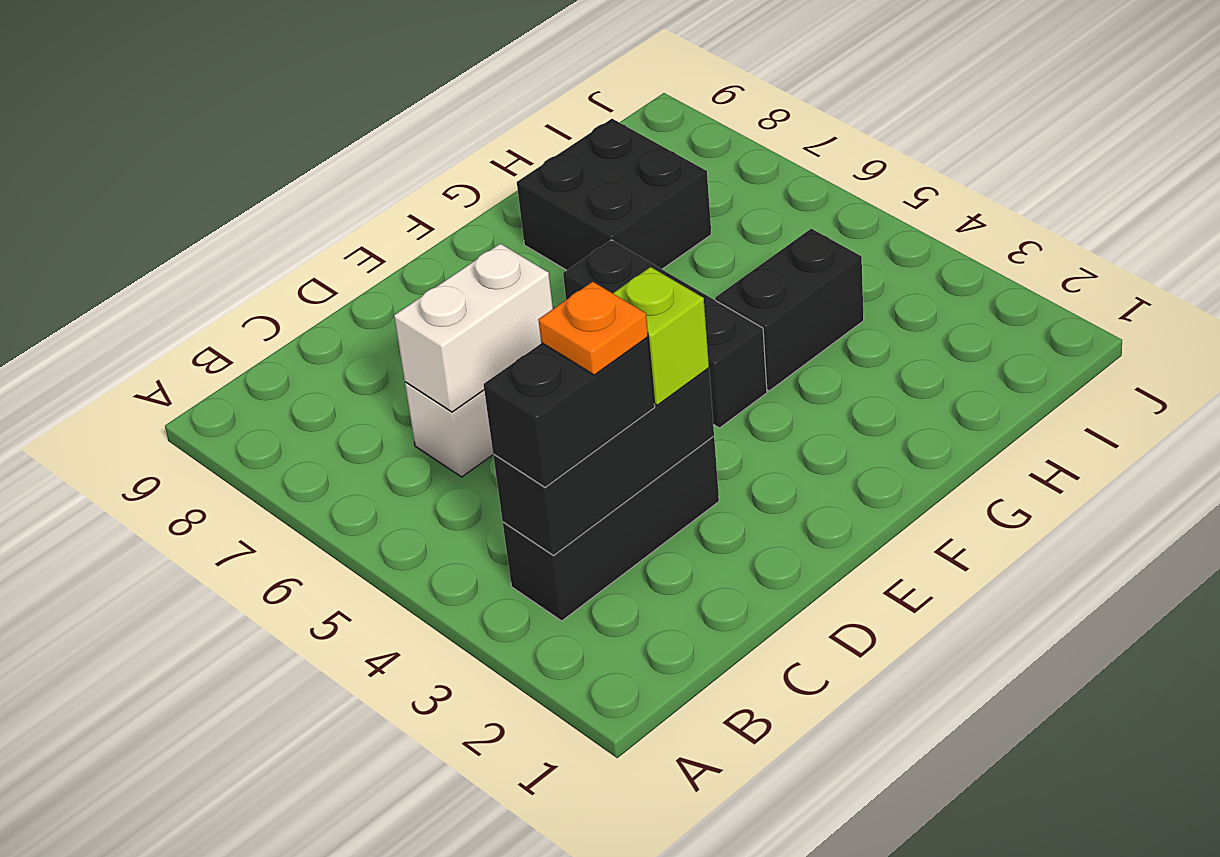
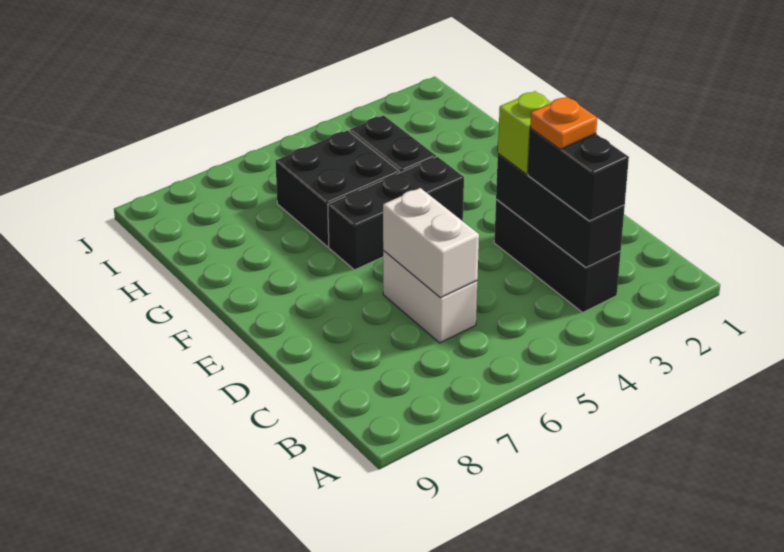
black brick G7:H8 level 1 -> black brick G5:H6 level 1

